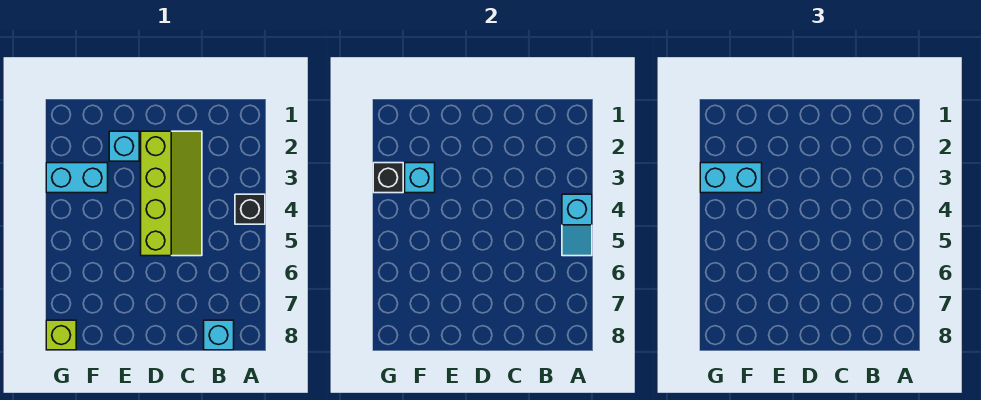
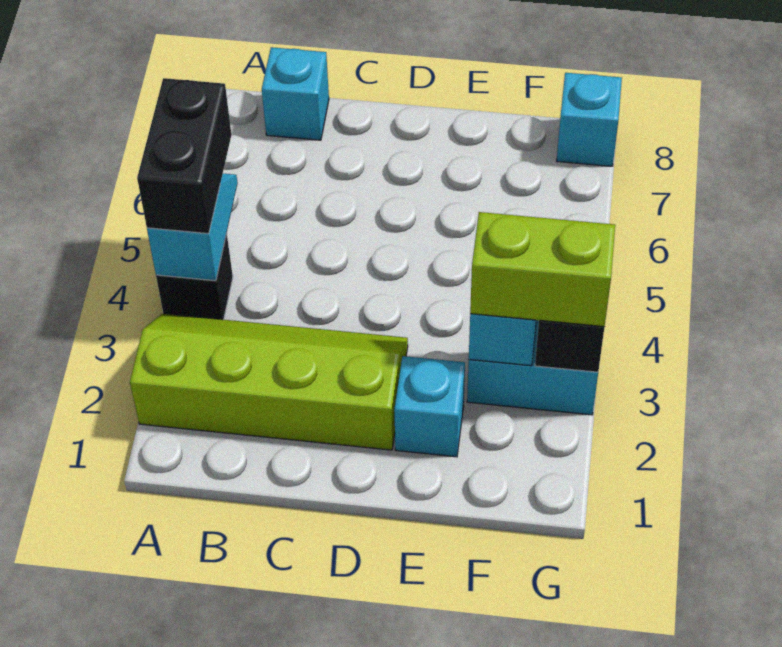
none -> black brick A4:A5 level 3
lime slope C2:D5 level 1 top D -> lime slope A2:D3 level 1 top 2
cyan brick F3:G3 level 3 -> lime brick F3:G3 level 3
lime brick G8 level 1 -> cyan brick G8 level 1

